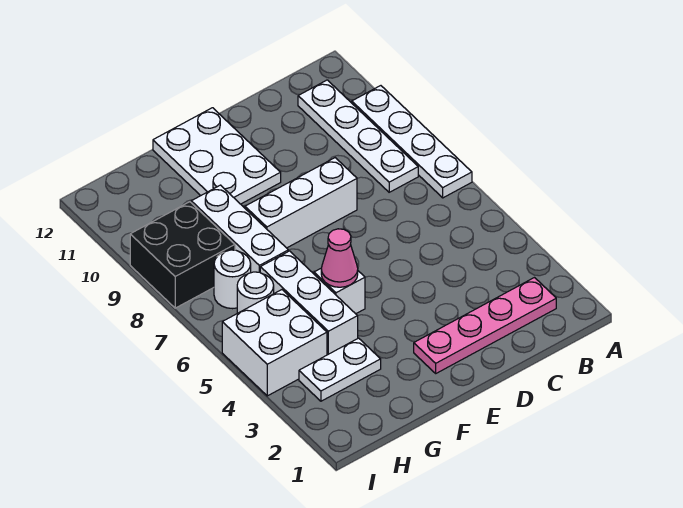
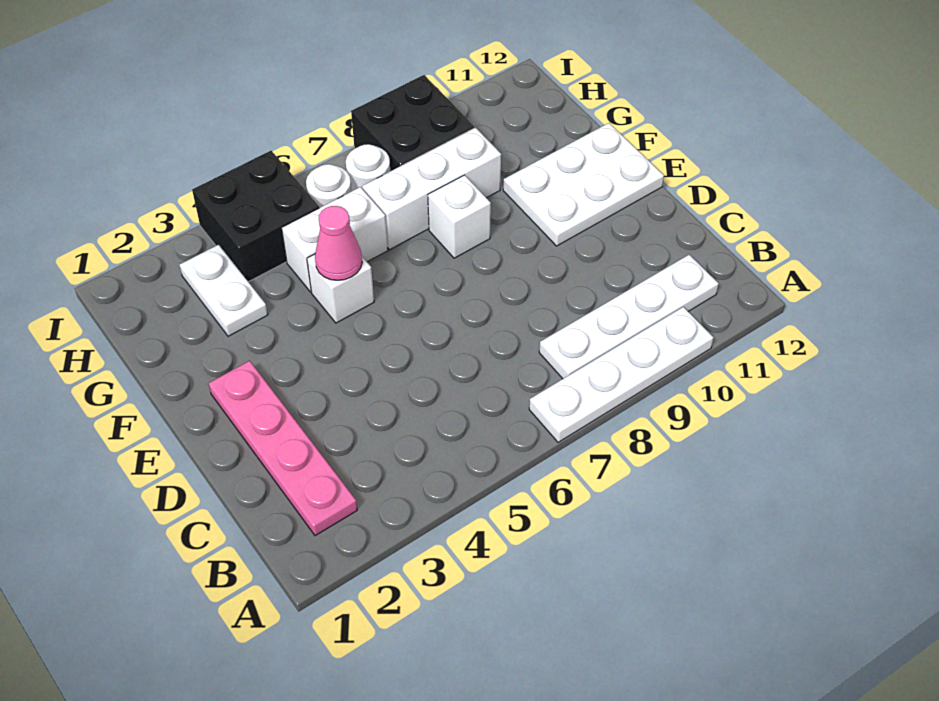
white brick D8:F8 level 1 -> white brick F8 level 1
white brick G4:G6 level 1 -> white brick G5:G6 level 1
white brick H4:I5 level 1 -> black brick H4:I5 level 1

